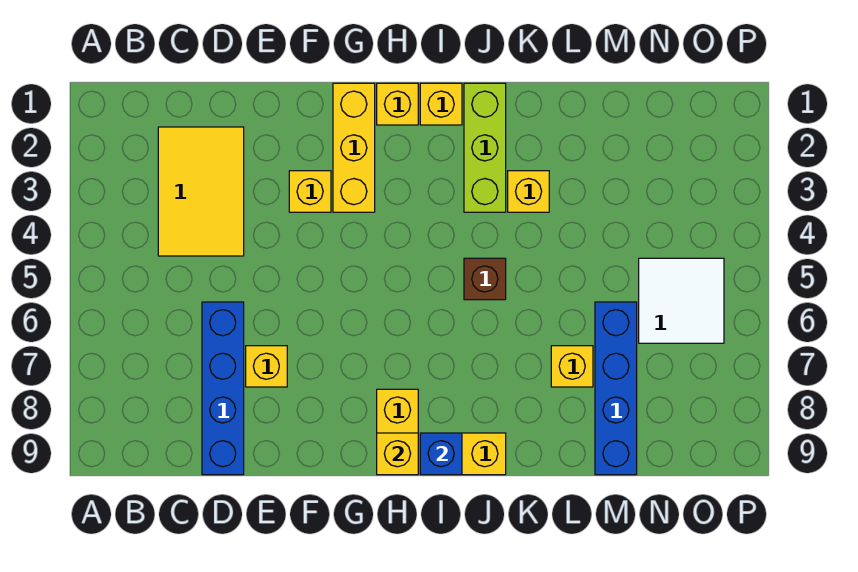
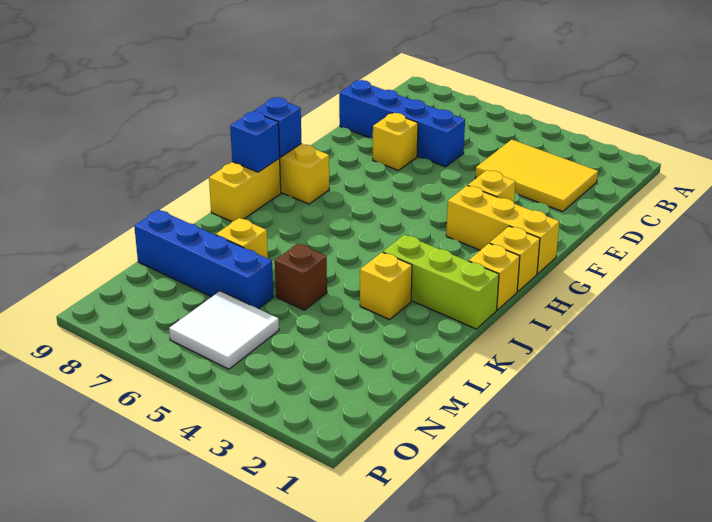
yellow brick H9 level 2 -> blue brick H9 level 2
brown brick J5 level 1 -> brown brick L5 level 1

